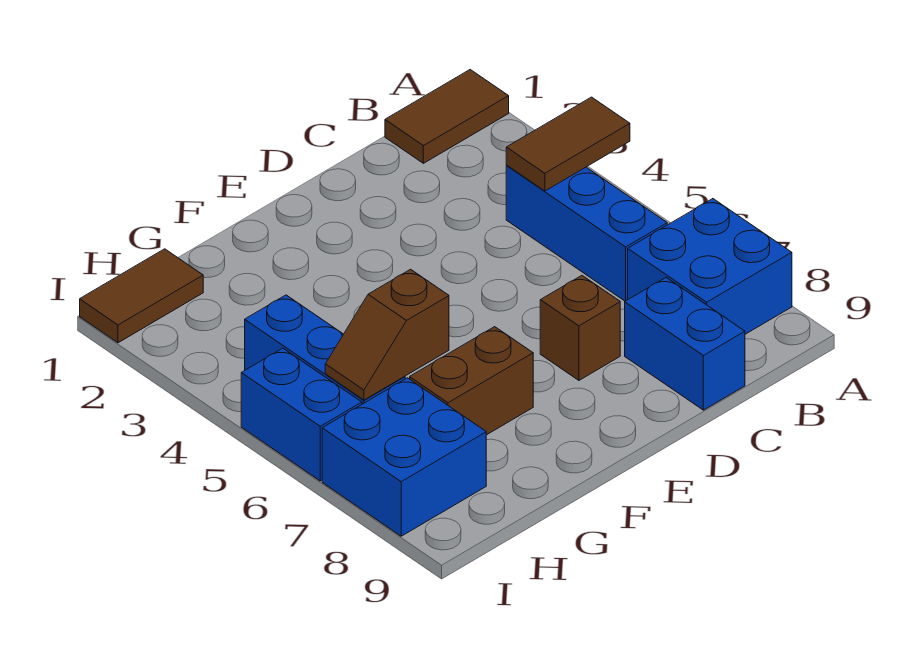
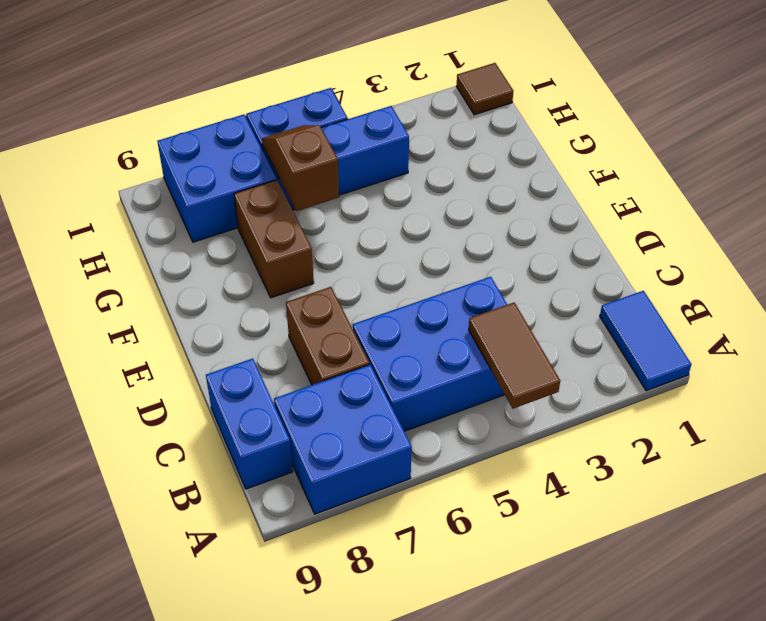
brown tile A1:B1 level 1 -> blue tile A1:B1 level 1
blue brick B4:B6 level 1 -> blue brick B4:C6 level 1
blue brick C8:C9 level 1 -> blue brick B9:C9 level 1
brown brick D7 level 1 -> brown brick C7:D7 level 1
brown tile H1:I1 level 1 -> brown tile I1 level 1

